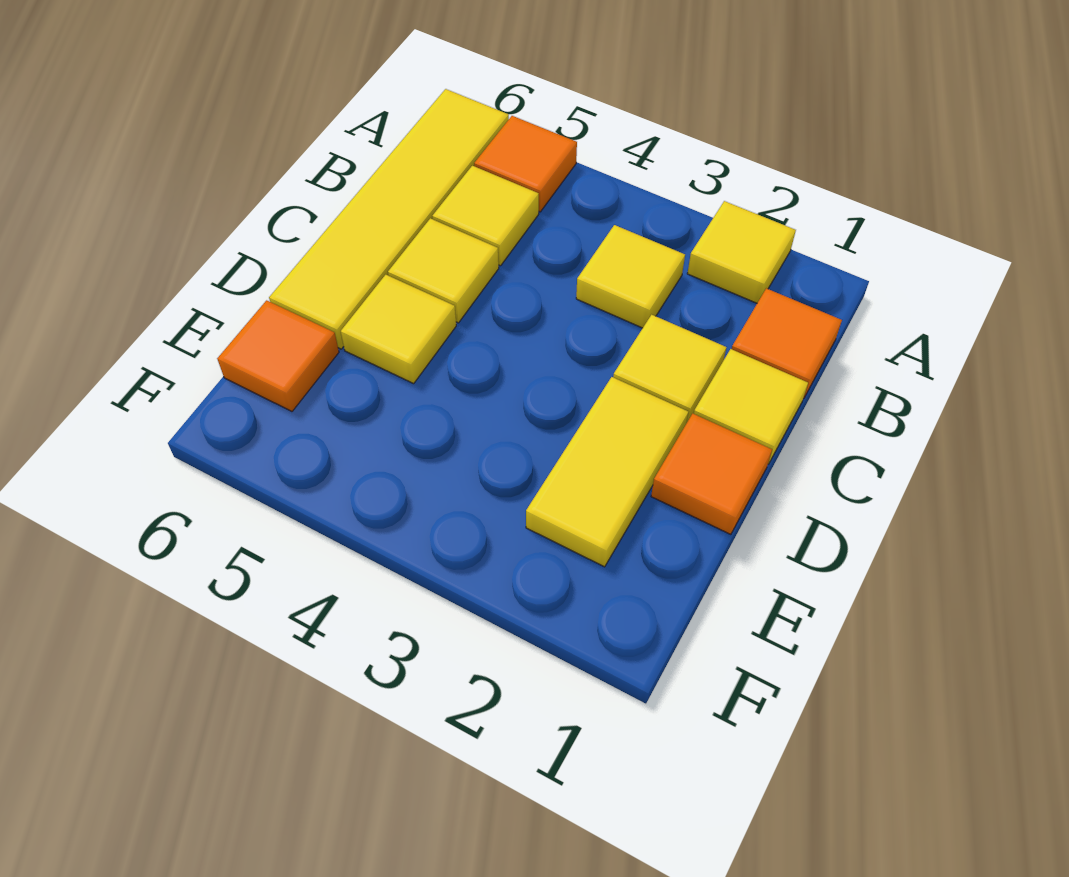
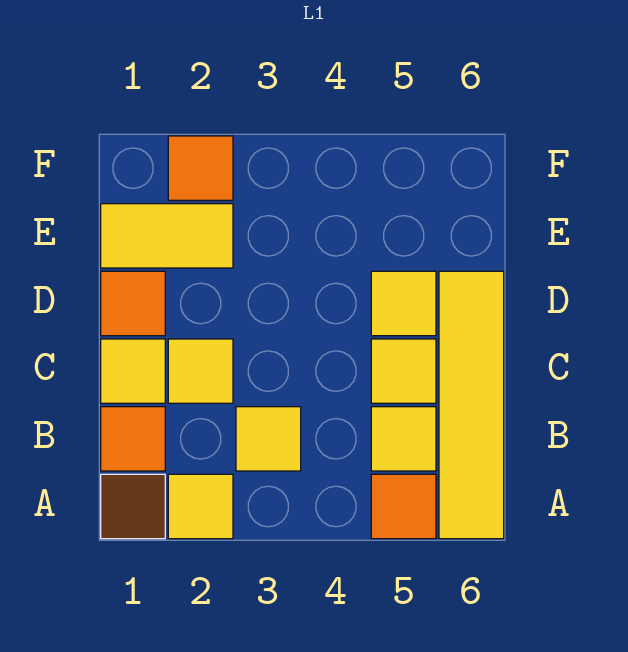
none -> brown tile A1 level 1
yellow tile D2:E2 level 1 -> yellow tile E1:E2 level 1
orange tile E6 level 1 -> orange tile F2 level 1

